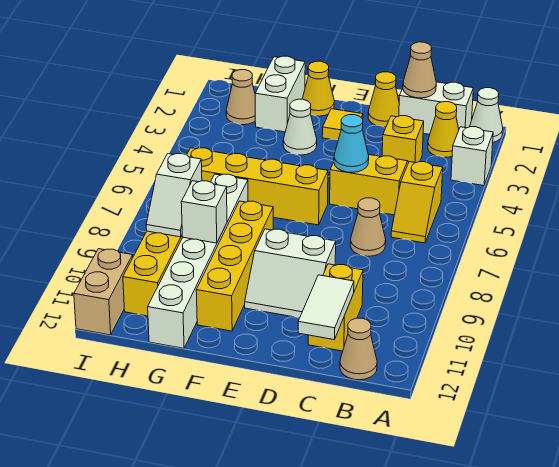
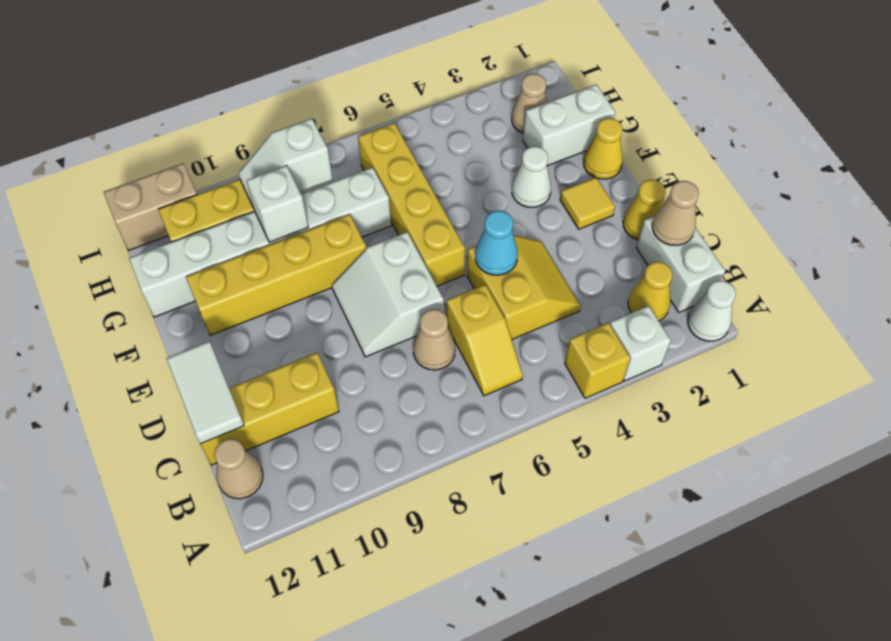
yellow slope B5:B6 level 1 top 5 -> yellow slope B6:C6 level 1 top C
yellow brick C3 level 1 -> yellow brick A4 level 1
yellow brick C10:C11 level 1 -> yellow brick C10:C12 level 1
white tile C11:C12 level 2 -> white tile C12:D12 level 2
white slope D9:E10 level 1 top 9 -> white slope D7:E8 level 1 top 7

